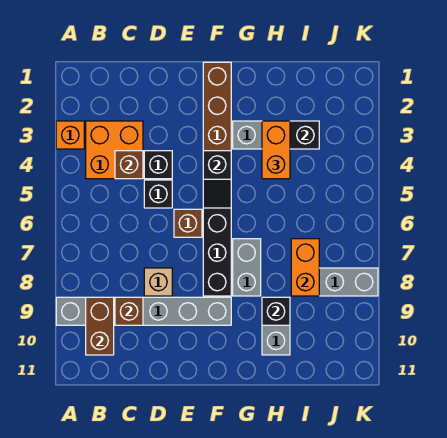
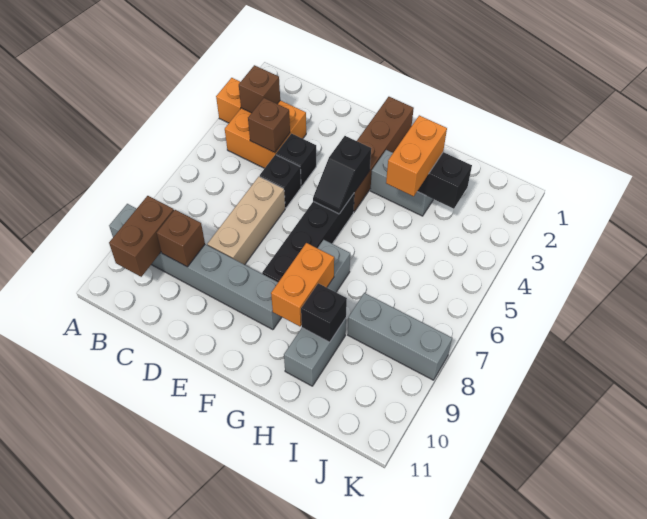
tan brick D8 level 1 -> tan brick D6:D8 level 1
brown brick E6 level 1 -> brown brick B3 level 2
orange brick I7:I8 level 2 -> orange brick G8:G9 level 2

